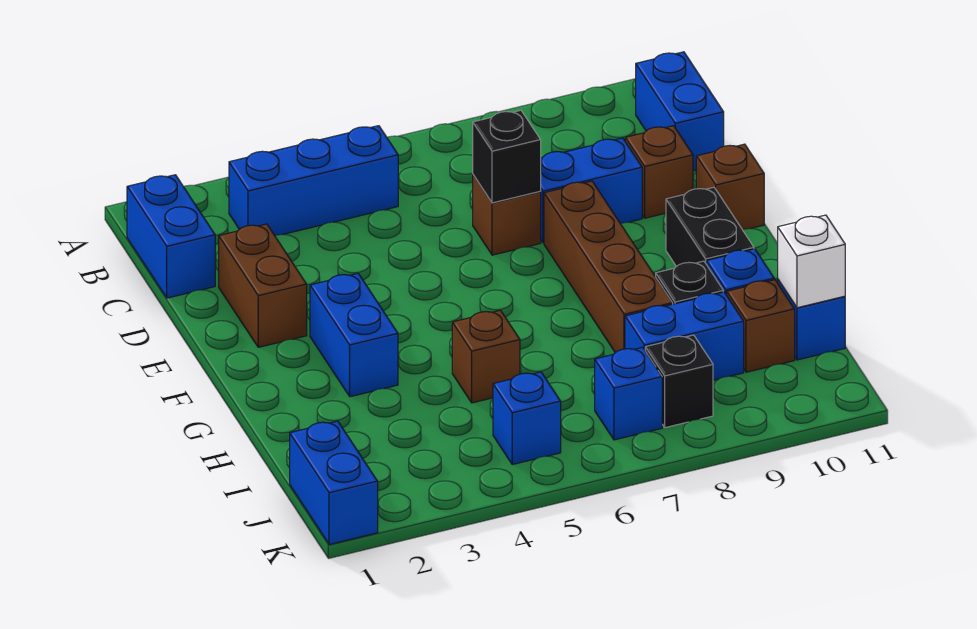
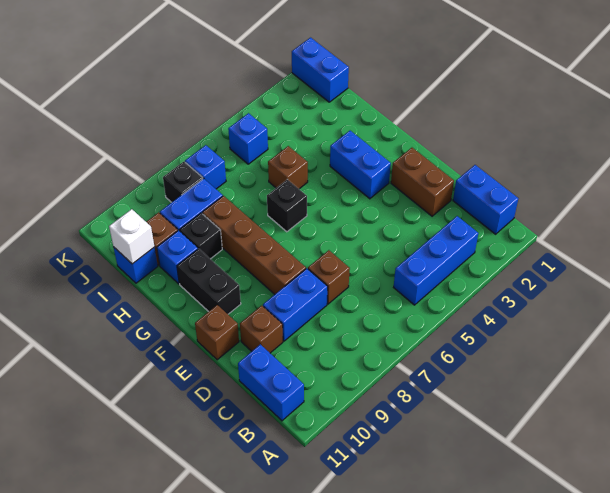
black brick D7 level 2 -> black brick G6 level 1

